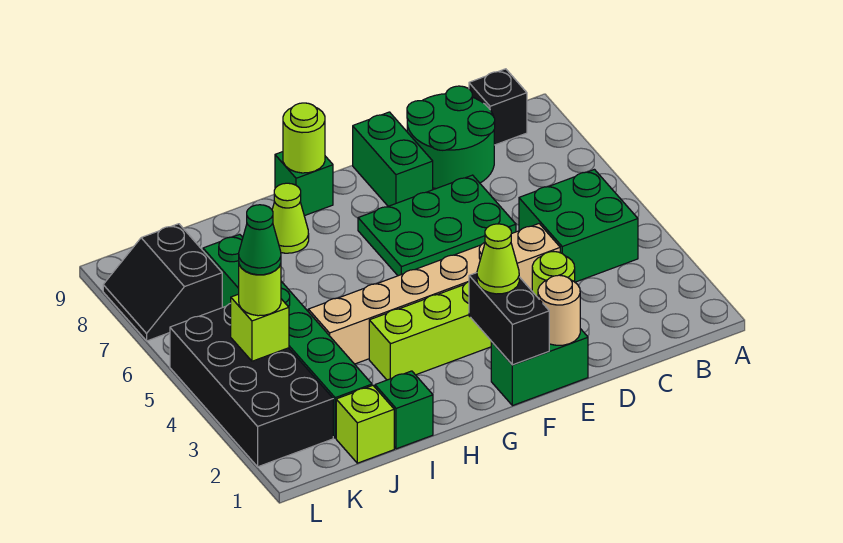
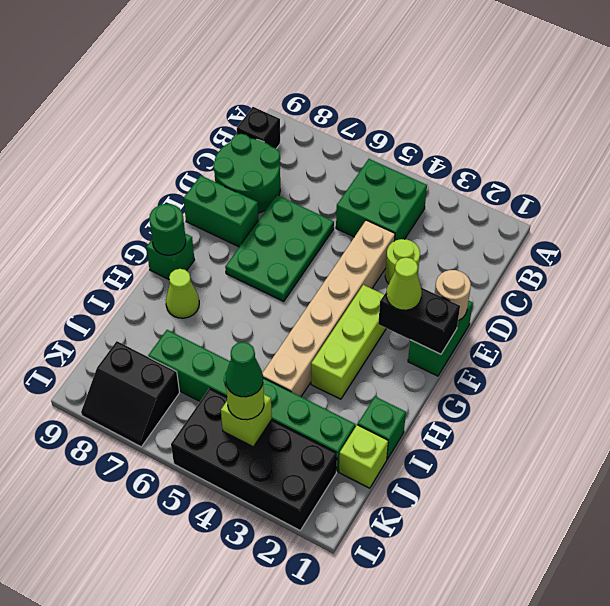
lime round brick G9 level 2 -> green round brick G9 level 2

